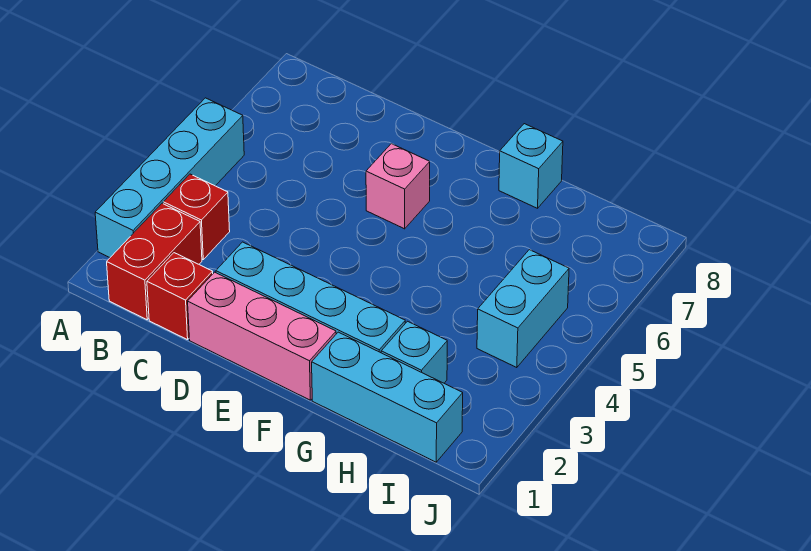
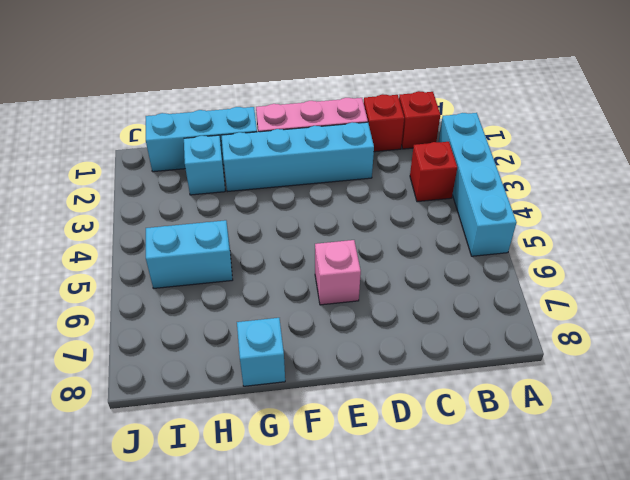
red brick B1:B2 level 1 -> red brick B1 level 1
cyan brick I4:I5 level 1 -> cyan brick H5:I5 level 1

